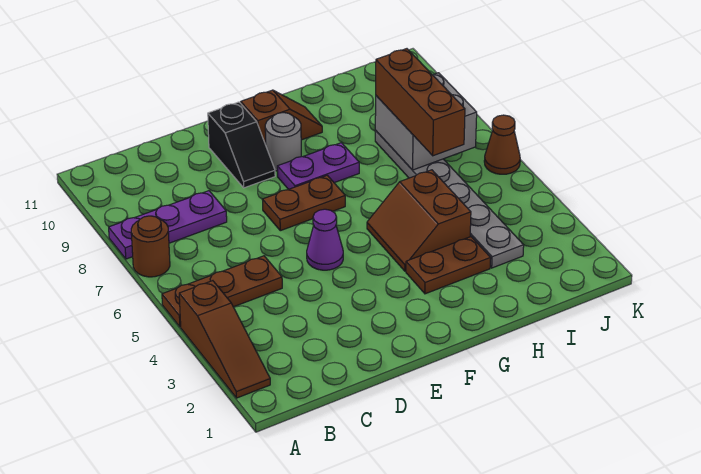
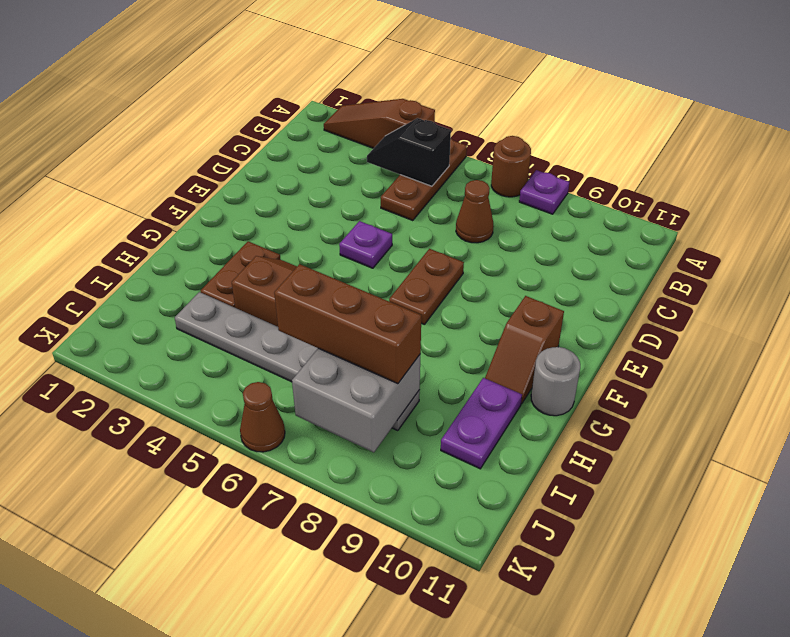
purple plate A8:C8 level 1 -> purple plate A8 level 1
none -> brown cone C7 level 1
purple cone E5 level 1 -> purple plate E5 level 1
black slope E9:E10 level 1 top 10 -> black slope B4:B5 level 2 top 5
purple plate F8:G8 level 1 -> purple plate H10:I10 level 1
grey round brick F9 level 1 -> grey round brick G11 level 1

